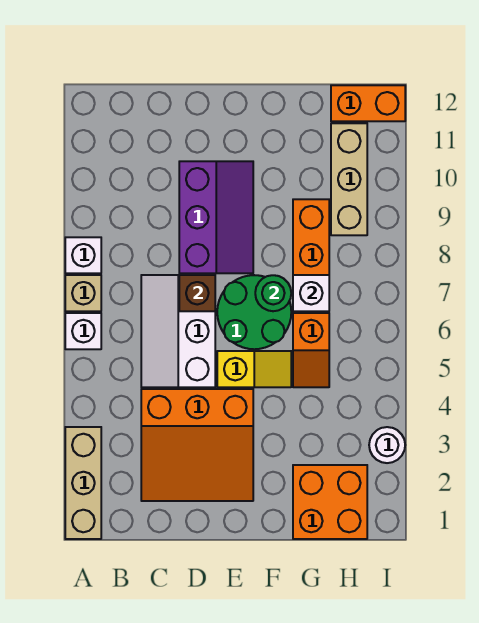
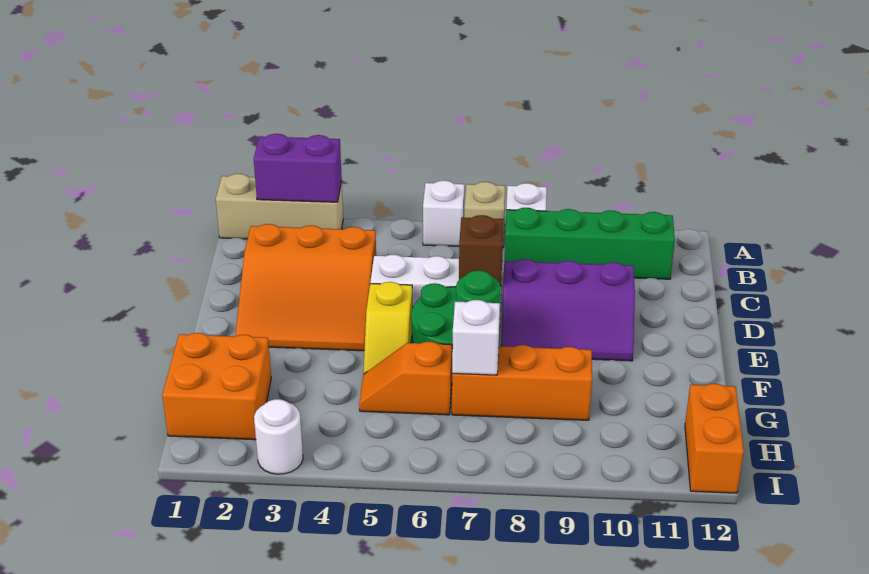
none -> purple brick A2:A3 level 2
none -> green brick B8:B11 level 1
orange slope C2:E4 level 1 top 4 -> orange slope C2:E4 level 1 top C
tan brick H9:H11 level 1 -> none

